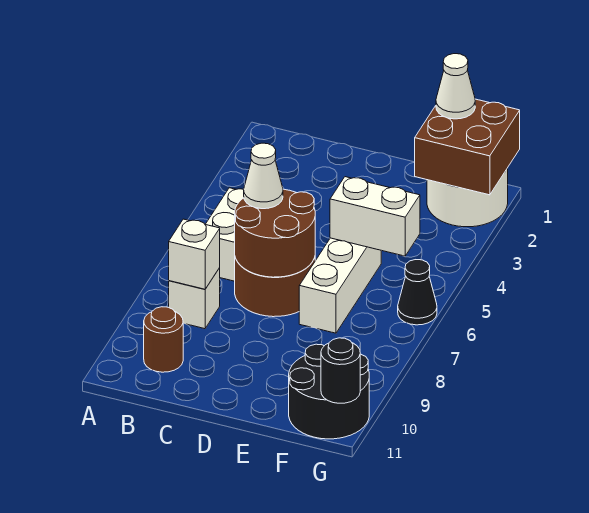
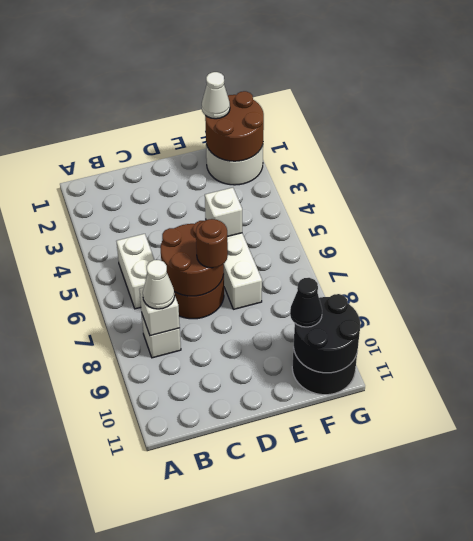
brown round brick B10 level 1 -> brown round brick D7 level 3
white cone C6 level 3 -> white cone B8 level 3
white brick E5:F5 level 2 -> white brick E5 level 2
brown brick F1:G2 level 2 -> brown round brick F1:G2 level 2
black cone G6 level 1 -> black cone F10 level 3
black round brick G11 level 2 -> black round brick F10:G11 level 2

